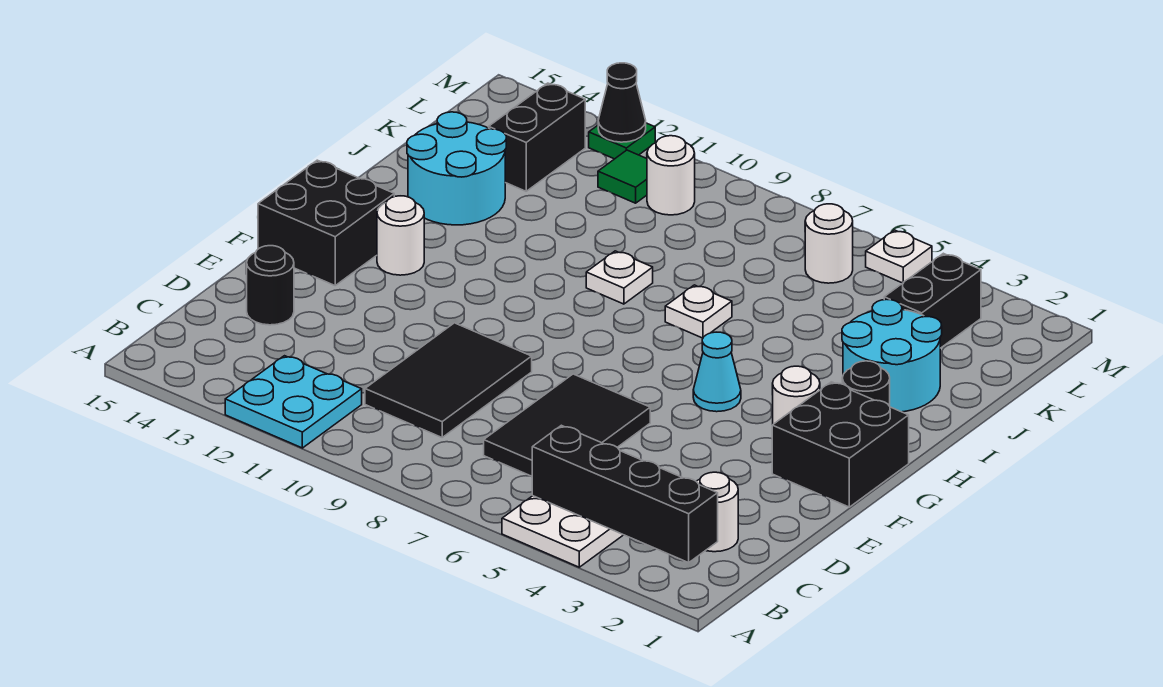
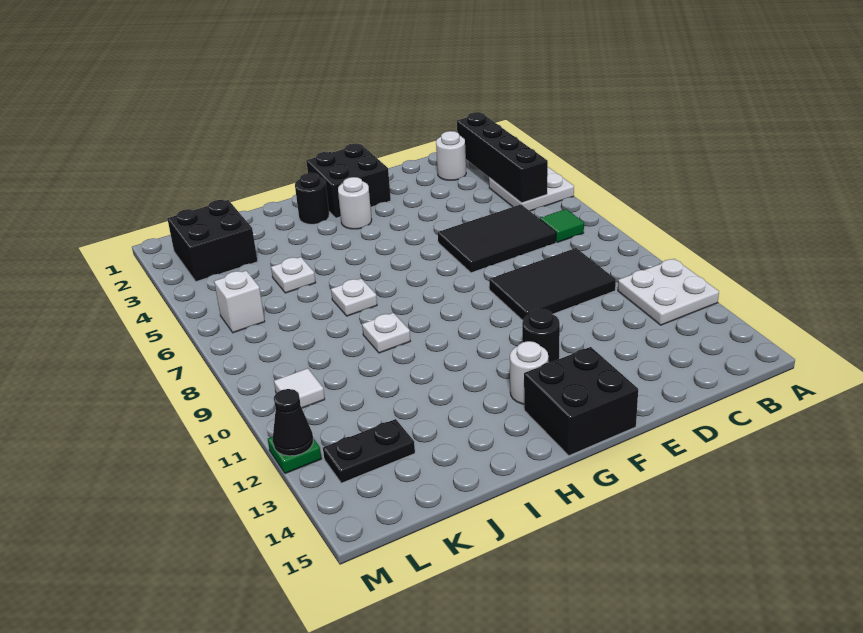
cyan plate A11:B12 level 1 -> white plate A11:B12 level 1
black round brick D14 level 1 -> black round brick F12 level 1
cyan cone G5 level 1 -> none
cyan round brick I2:J3 level 1 -> none
cyan round brick I13:J14 level 1 -> none
black brick K3:L3 level 1 -> black brick K2:L3 level 1
black brick K13:L13 level 1 -> black plate K13:L13 level 1
white round brick L6 level 1 -> white brick L6 level 1
white round brick L10 level 1 -> white tile L10 level 1
green tile L11 level 1 -> green tile B7 level 1
white plate M5 level 1 -> white plate J5 level 1

